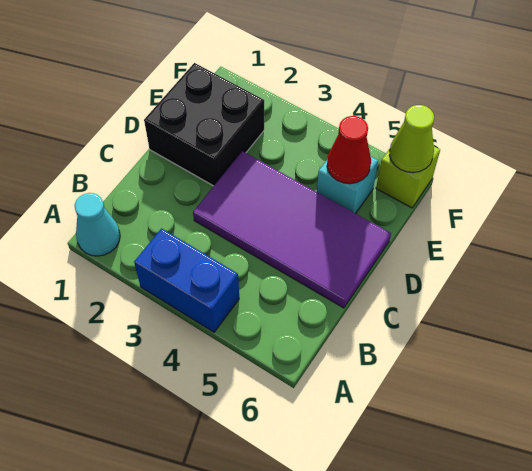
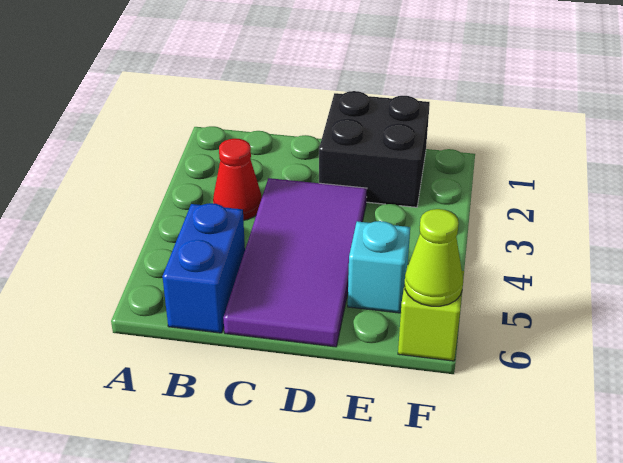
cyan cone A1 level 1 -> none
blue brick A3:A4 level 1 -> blue brick B5:B6 level 1
red cone E5 level 2 -> red cone B3 level 1

